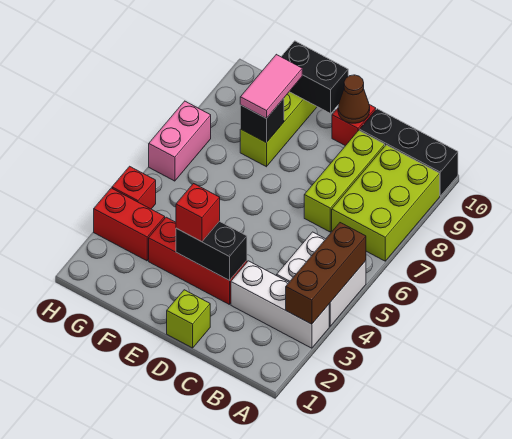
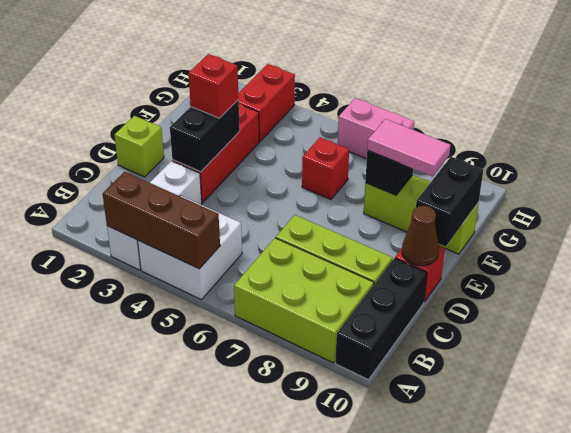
red brick H4 level 1 -> red brick F6 level 1

